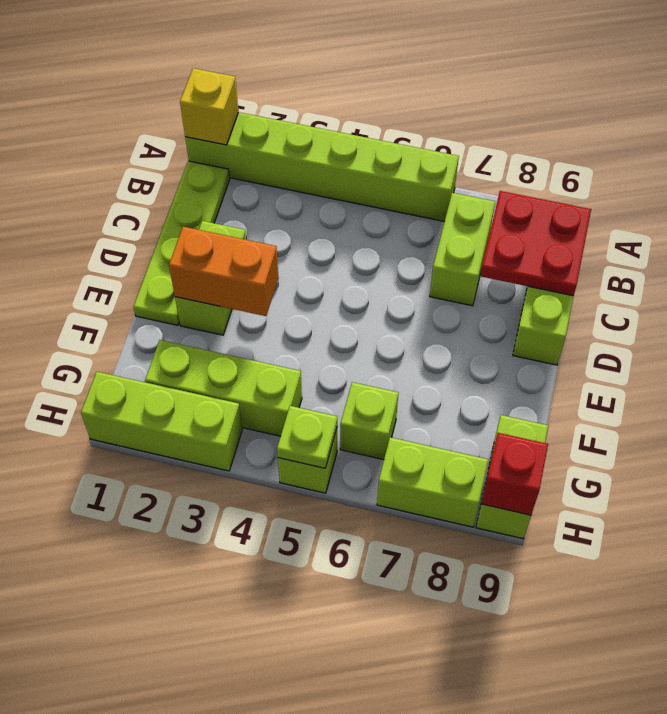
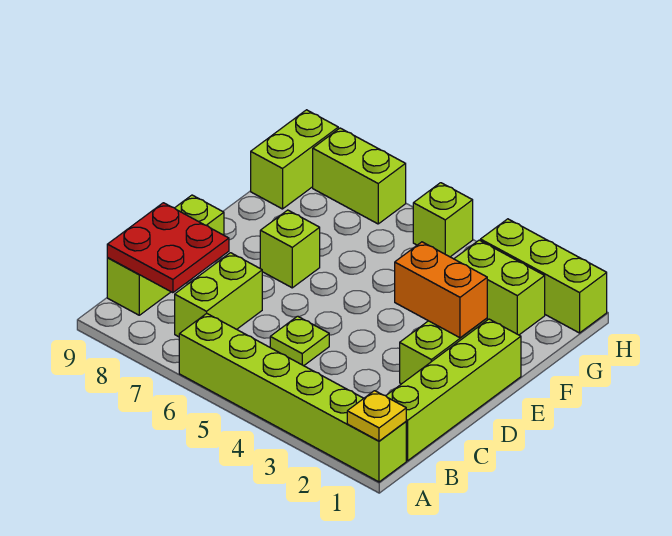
yellow brick A1 level 2 -> yellow plate A1 level 2
lime plate B1:E1 level 1 -> lime brick B1:E1 level 1
lime brick G2:G4 level 1 -> lime brick G2:G3 level 1
lime brick G6 level 1 -> lime brick E7 level 1
lime plate H5 level 2 -> lime plate C5 level 1
red brick H9 level 2 -> none

